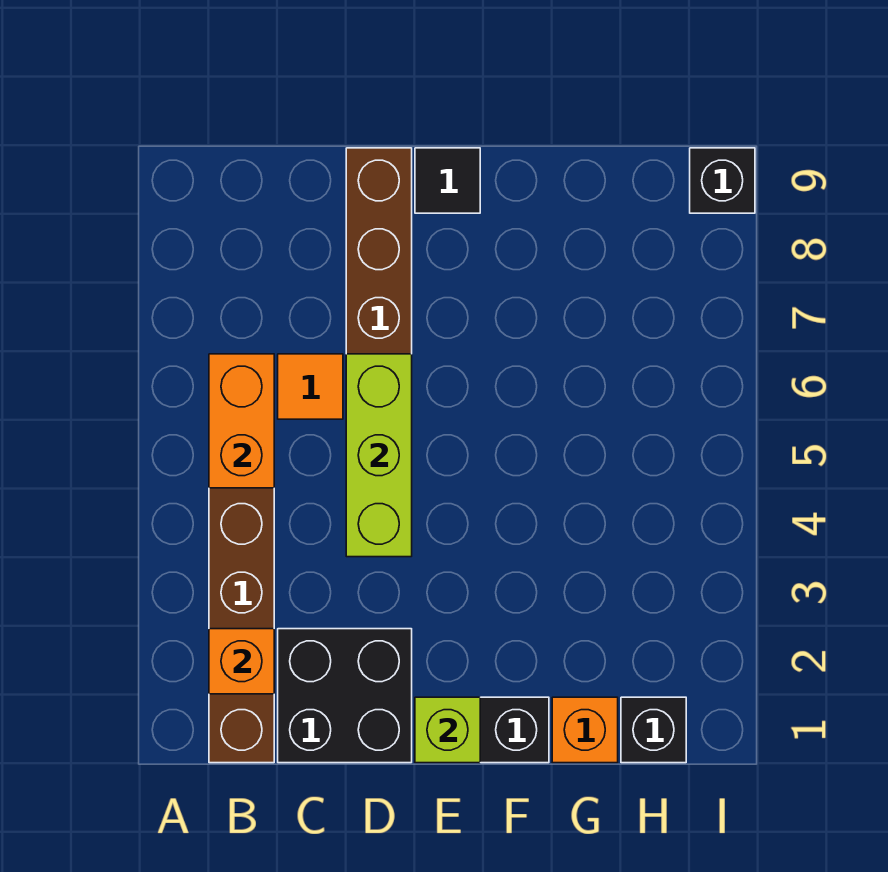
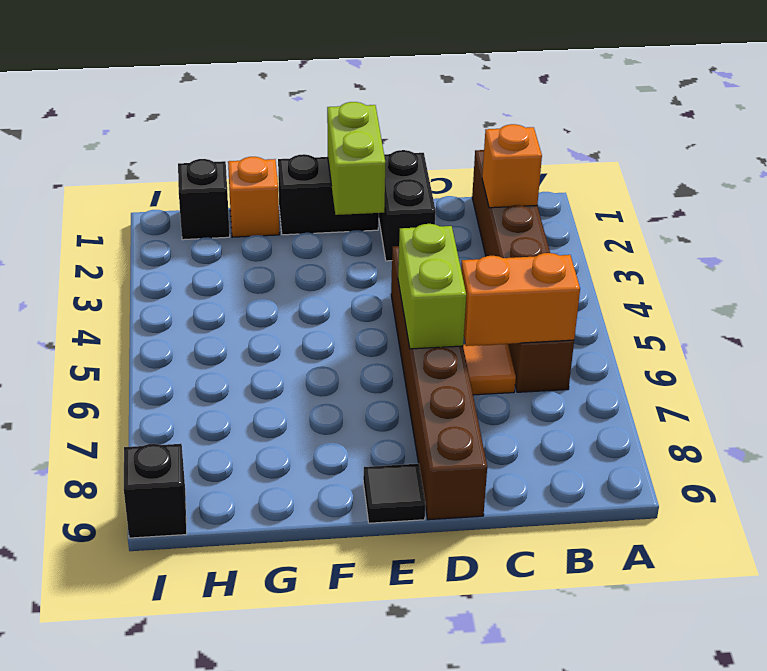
orange brick B5:B6 level 2 -> orange brick B6:C6 level 2
black brick C1:D2 level 1 -> black brick D1:D2 level 1
lime brick D4:D6 level 2 -> lime brick D5:D6 level 2
lime brick E1 level 2 -> lime brick E1:E2 level 2

